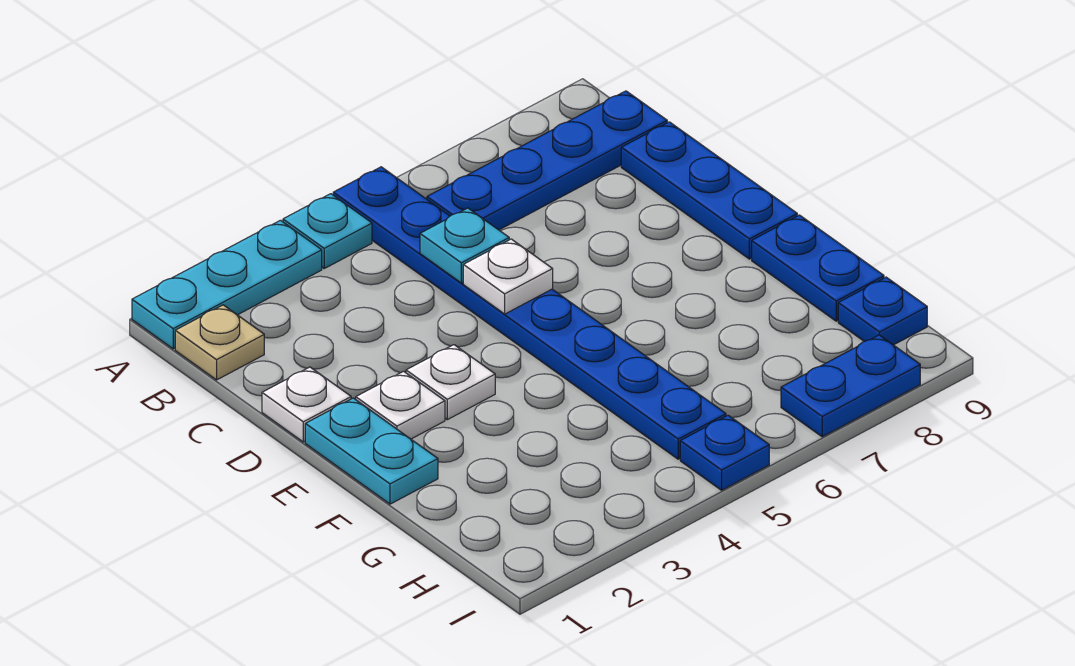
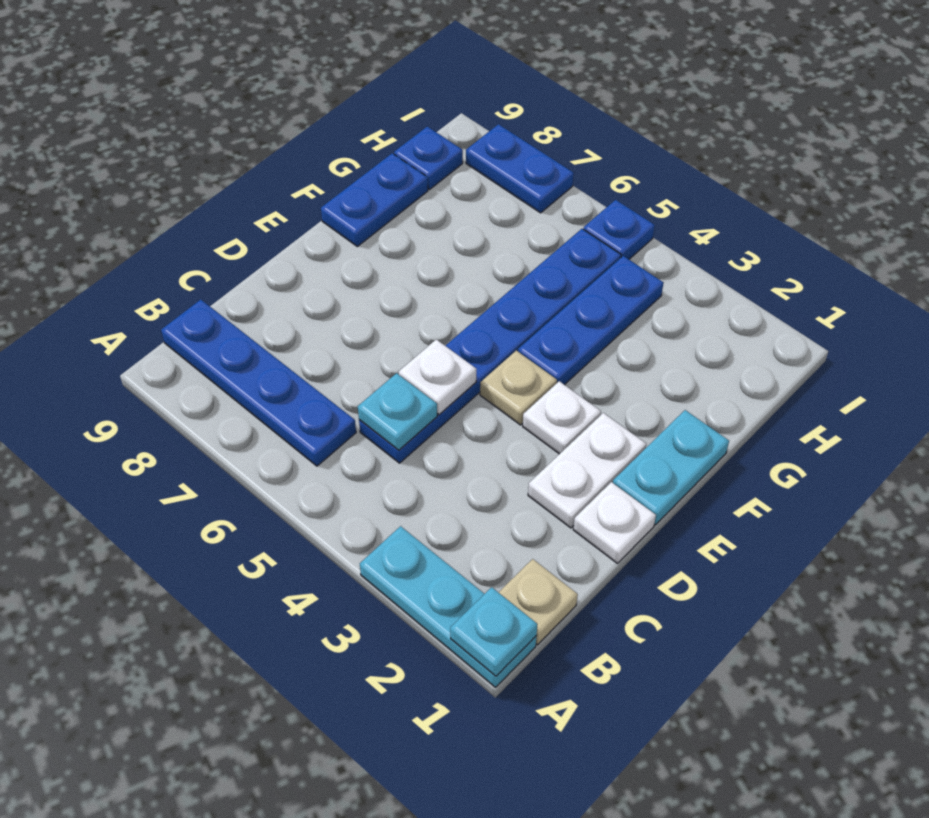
cyan plate A4 level 1 -> cyan plate A1 level 2
blue plate A5:H5 level 1 -> blue plate C5:H5 level 1
blue plate C9:E9 level 1 -> blue plate F4:H4 level 1
white plate E2 level 1 -> white plate D2:E2 level 1
none -> tan plate E4 level 1

